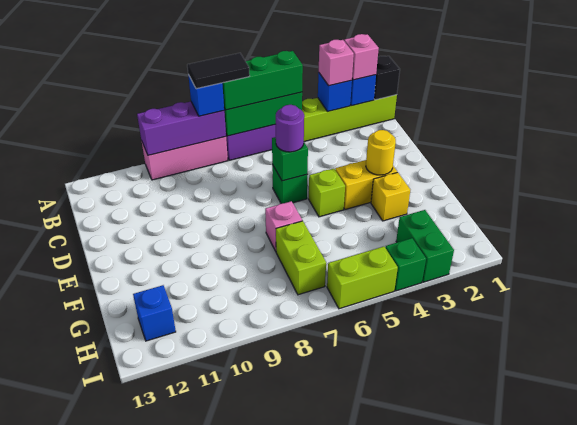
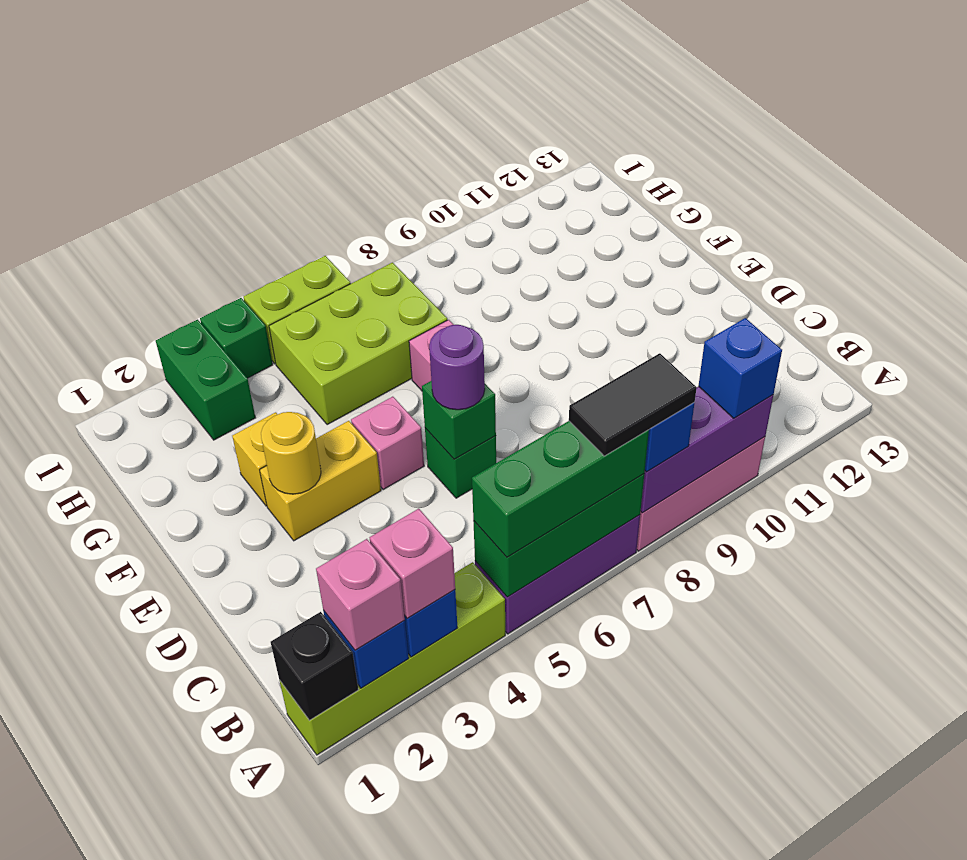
lime brick E5 level 1 -> pink brick E5 level 1
lime brick G7:H7 level 1 -> lime brick G5:H7 level 1
blue brick H12 level 1 -> blue brick A10 level 3

